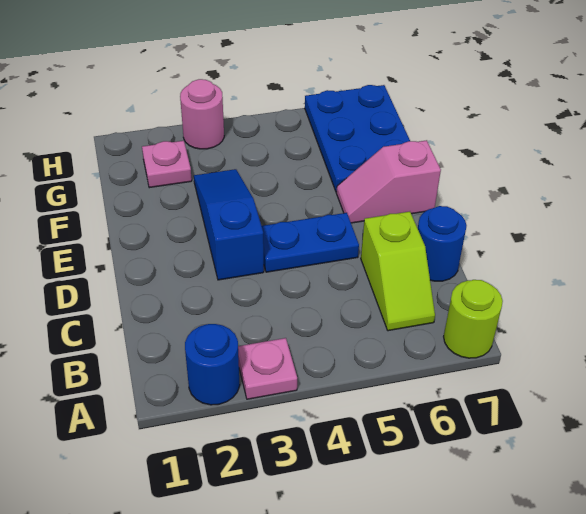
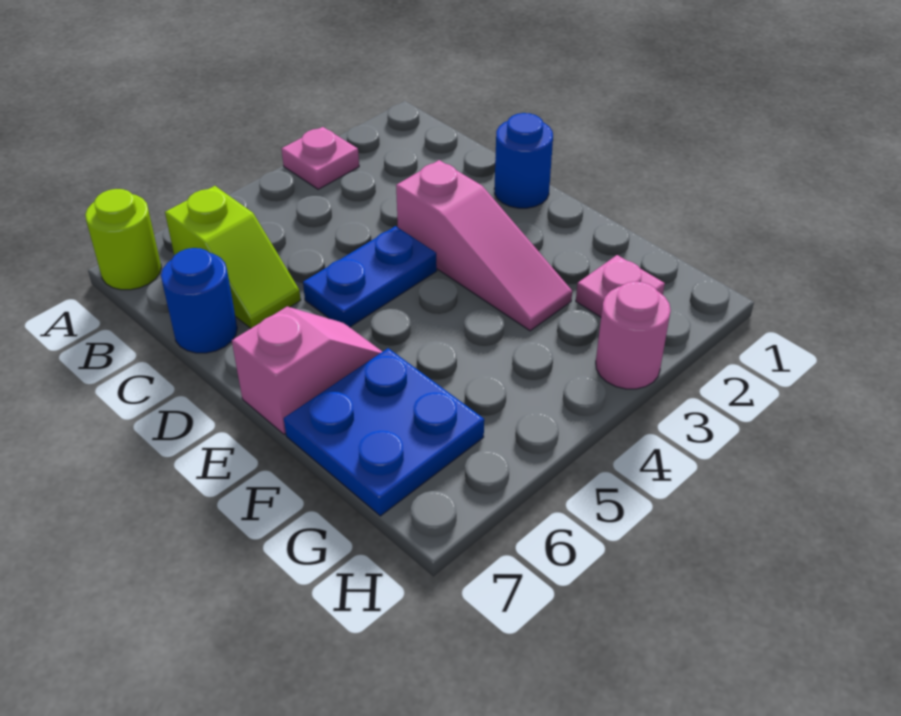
blue round brick A2 level 1 -> blue round brick D1 level 1
lime slope B6:C6 level 1 top C -> lime slope B6:C6 level 1 top B
blue slope D3:F3 level 1 top D -> pink slope D3:F3 level 1 top D
blue plate F6:H7 level 1 -> blue plate F6:G7 level 1

